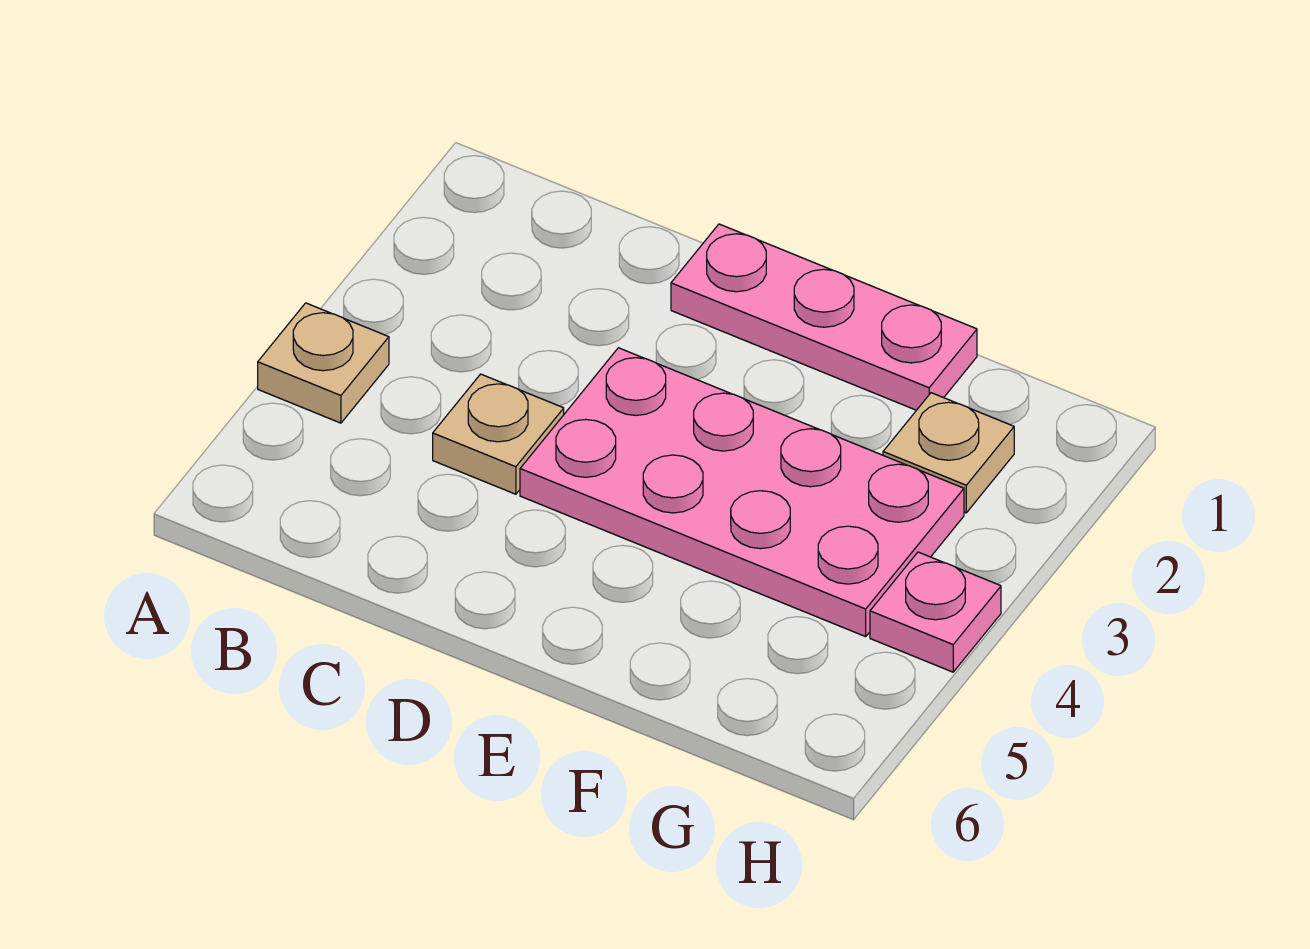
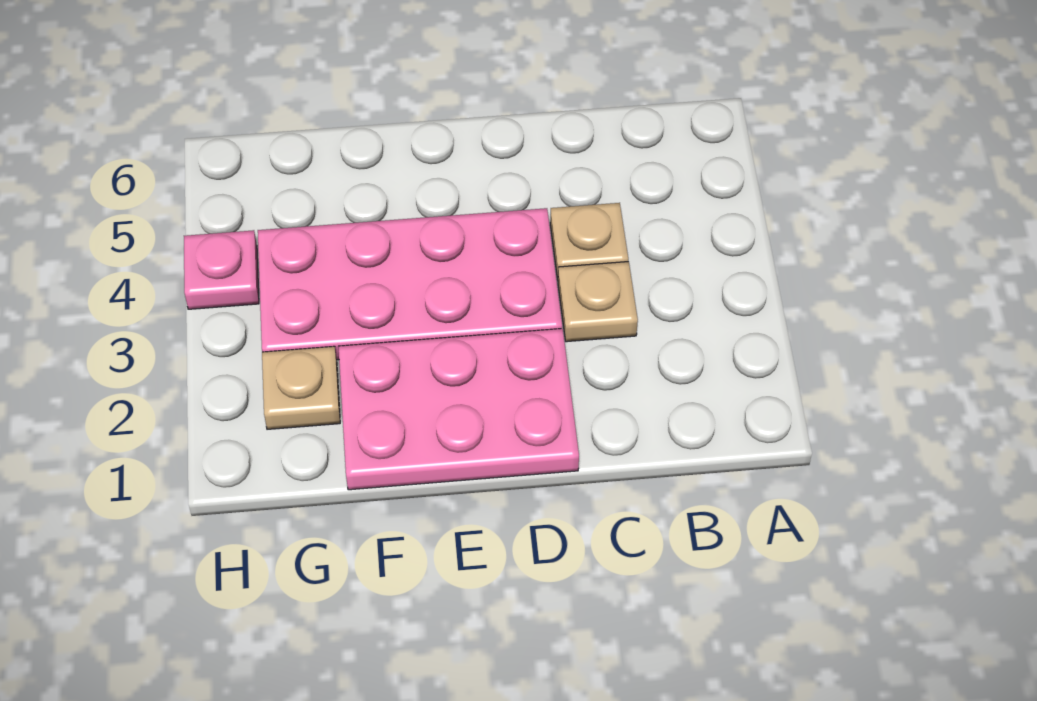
tan plate A4 level 1 -> tan plate C3 level 1
pink plate D1:F1 level 1 -> pink plate D1:F2 level 1

